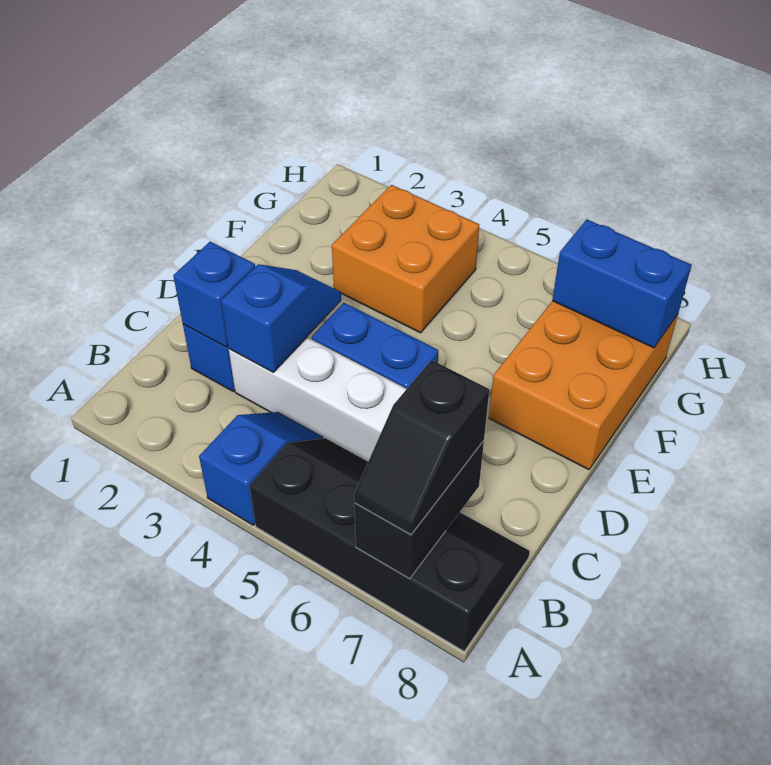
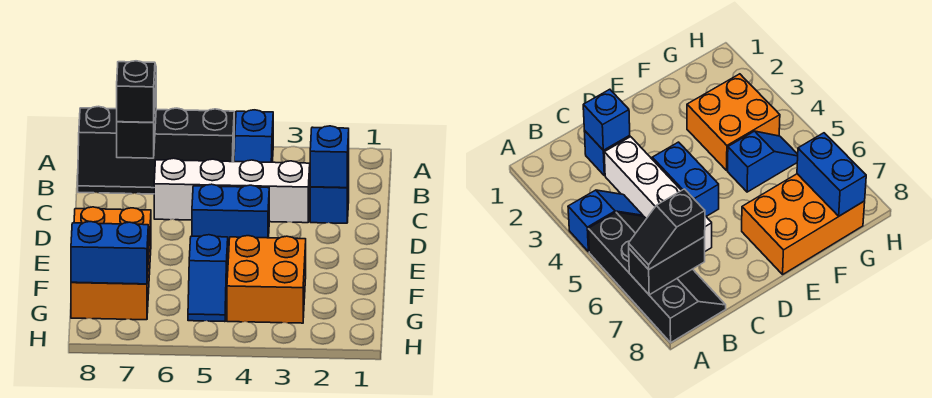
blue slope C3:D3 level 2 top C -> blue slope F5:G5 level 1 top F

